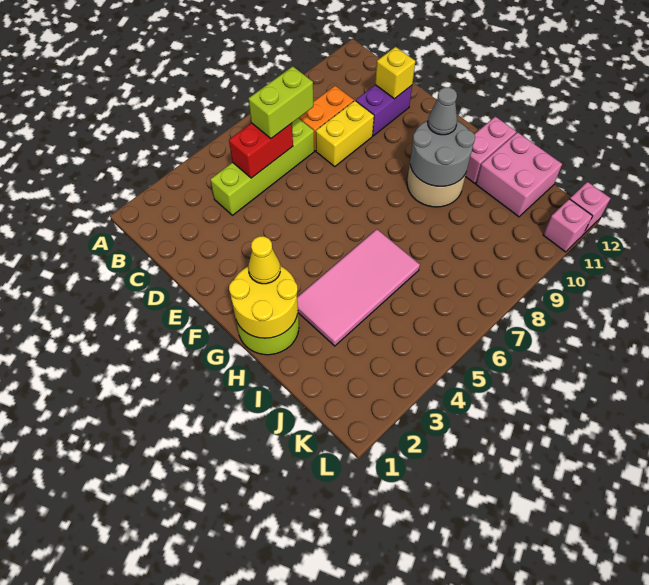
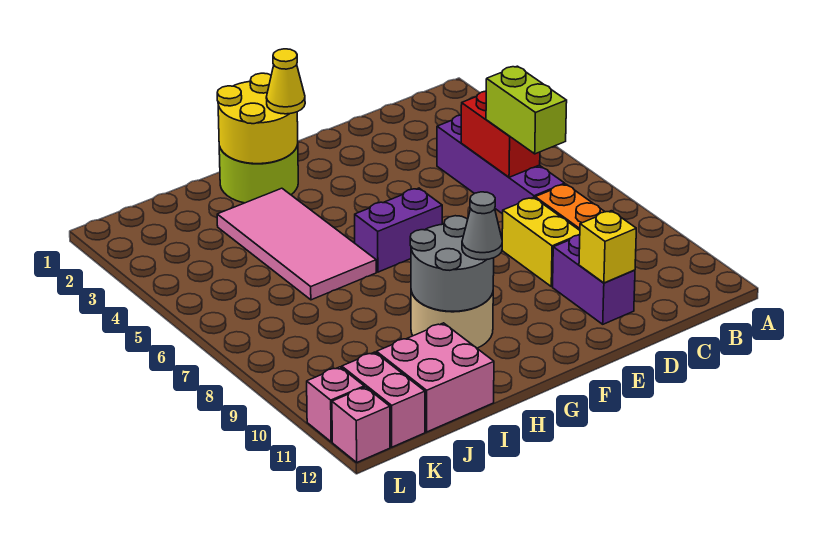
lime brick C4:C7 level 1 -> purple brick C4:C7 level 1
none -> purple brick F6:G6 level 1
pink brick H11:H12 level 1 -> pink brick K11:K12 level 1

